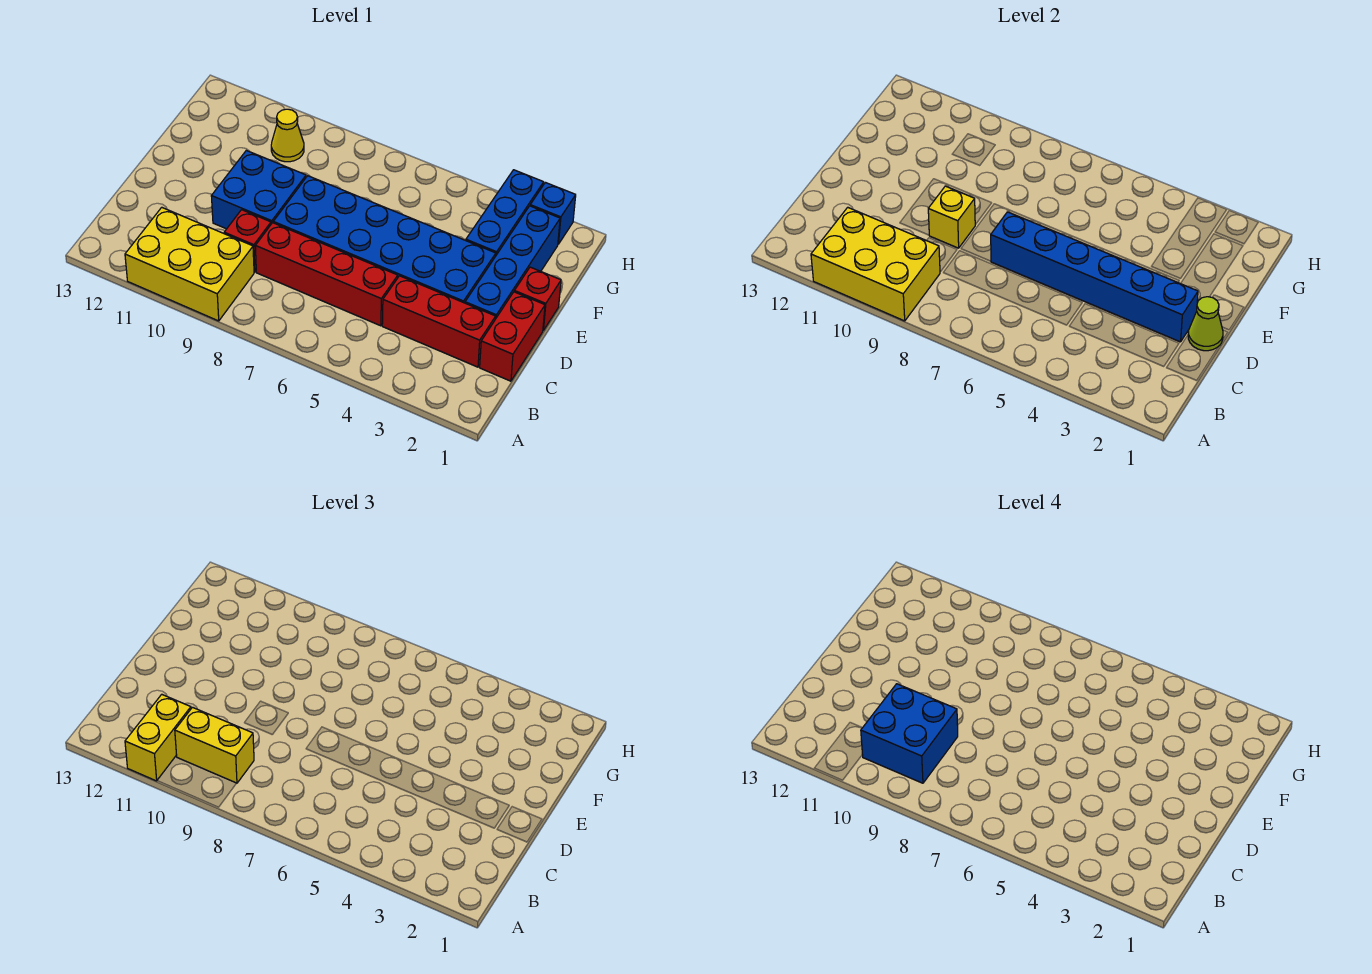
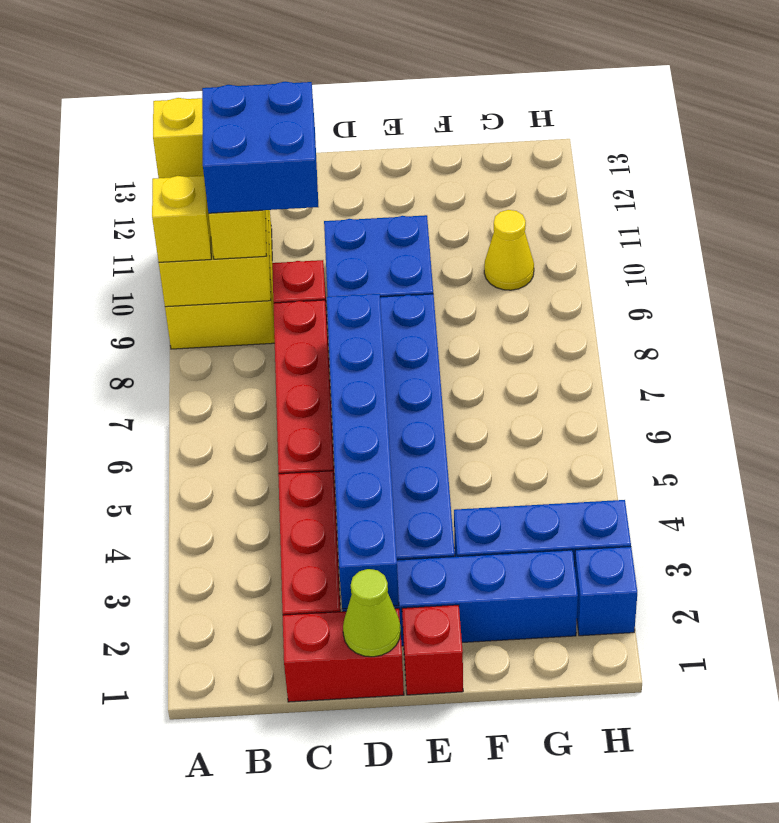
yellow brick D9 level 2 -> yellow brick A9 level 3

